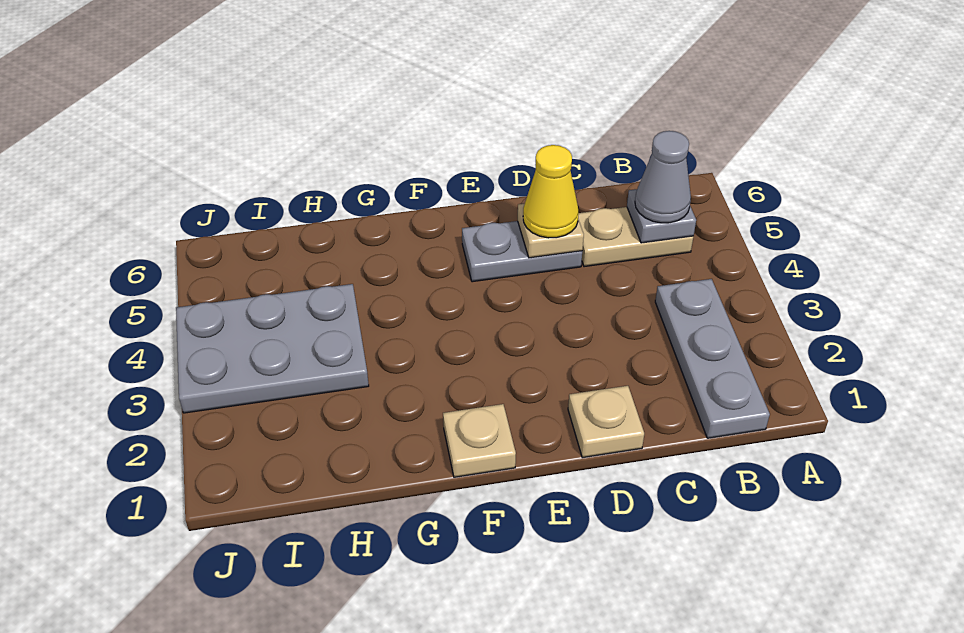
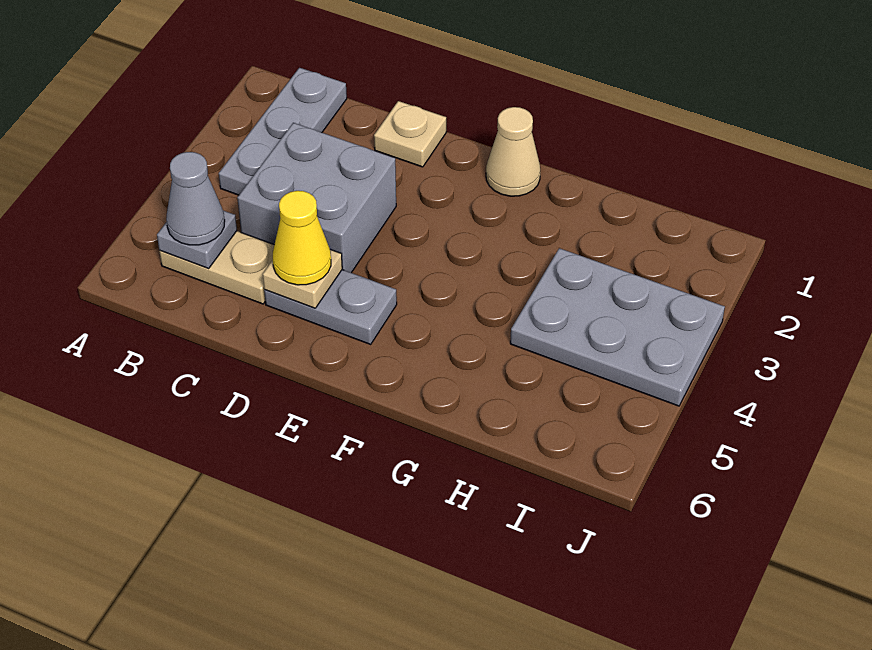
none -> grey brick C3:D4 level 1
tan plate F1 level 1 -> tan cone F1 level 1

